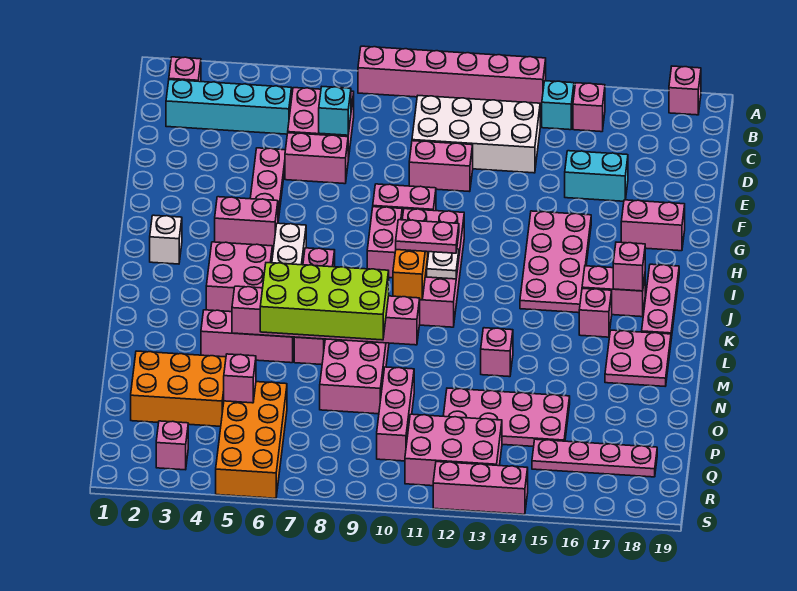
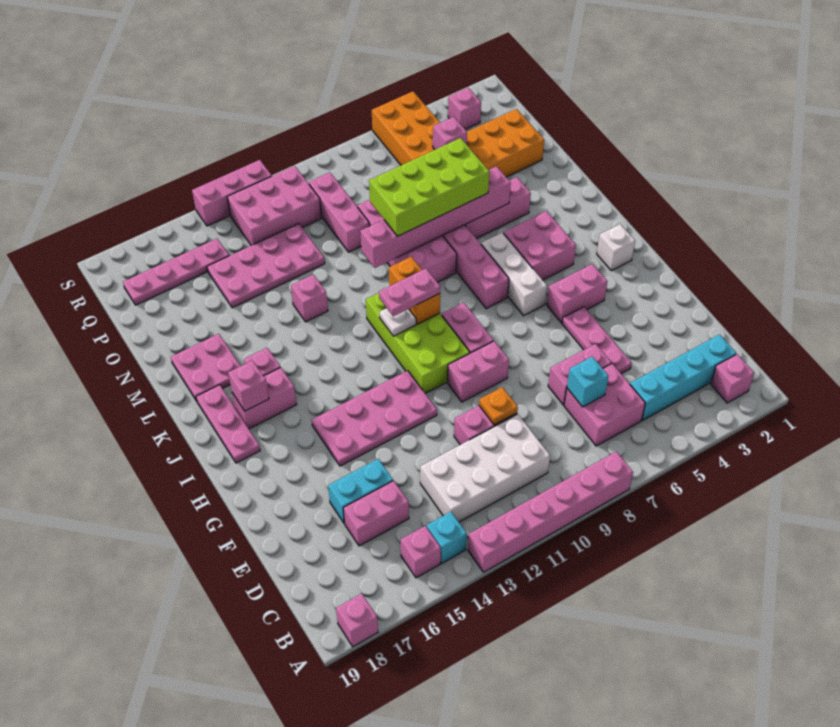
none -> orange plate E10 level 2
pink plate G14:J15 level 1 -> pink plate G12:H15 level 1
pink brick G17:G18 level 1 -> pink brick D15:D16 level 1
pink brick H10:K11 level 1 -> lime brick H10:K11 level 1

